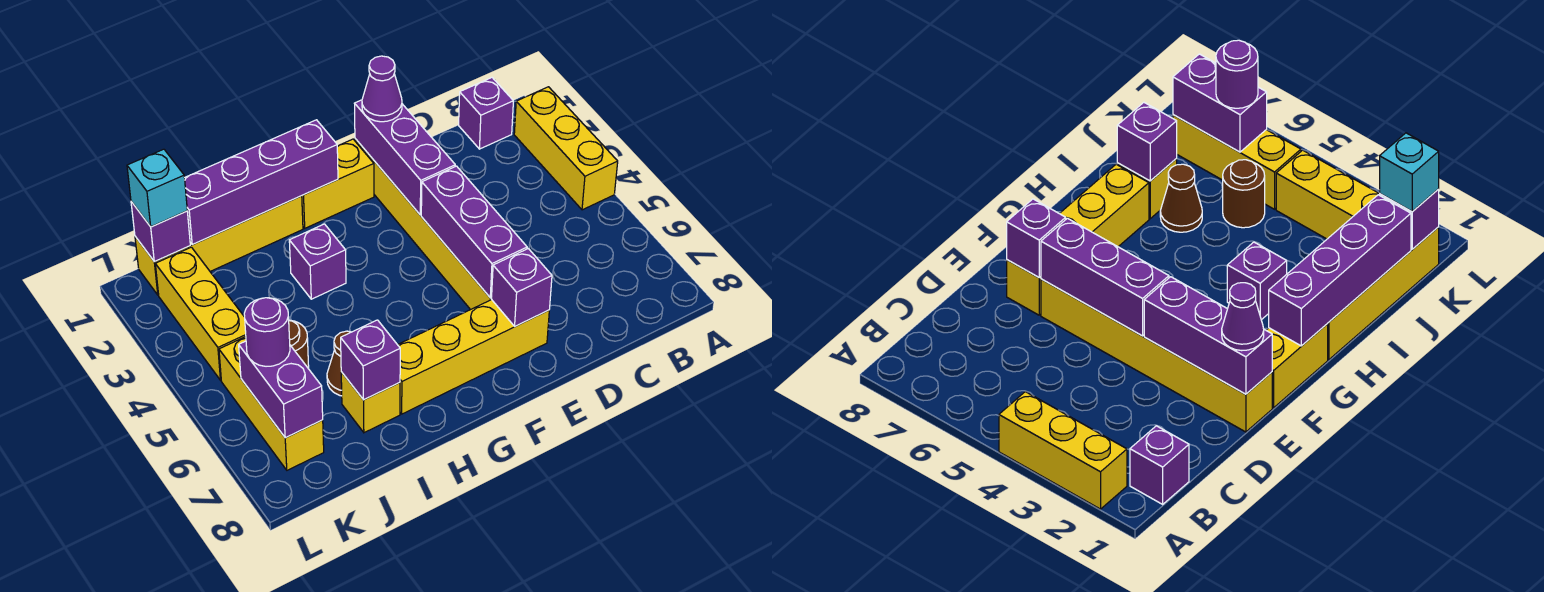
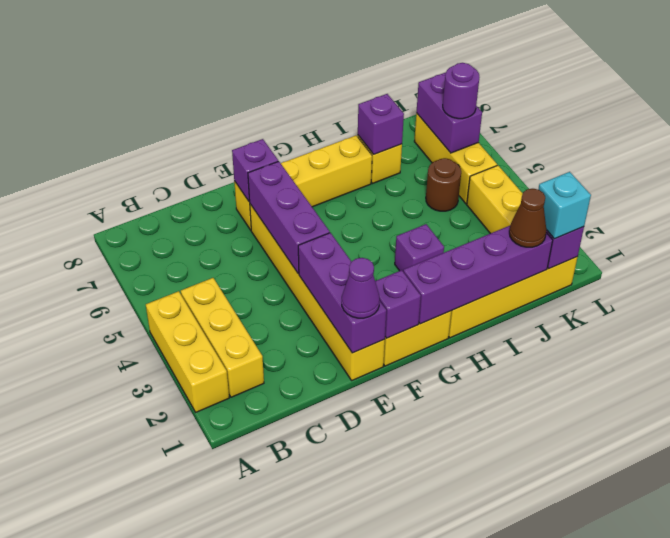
purple brick B1 level 1 -> purple brick F1 level 2
none -> yellow brick B2:B4 level 1
brown cone I6 level 1 -> brown cone J1 level 3

